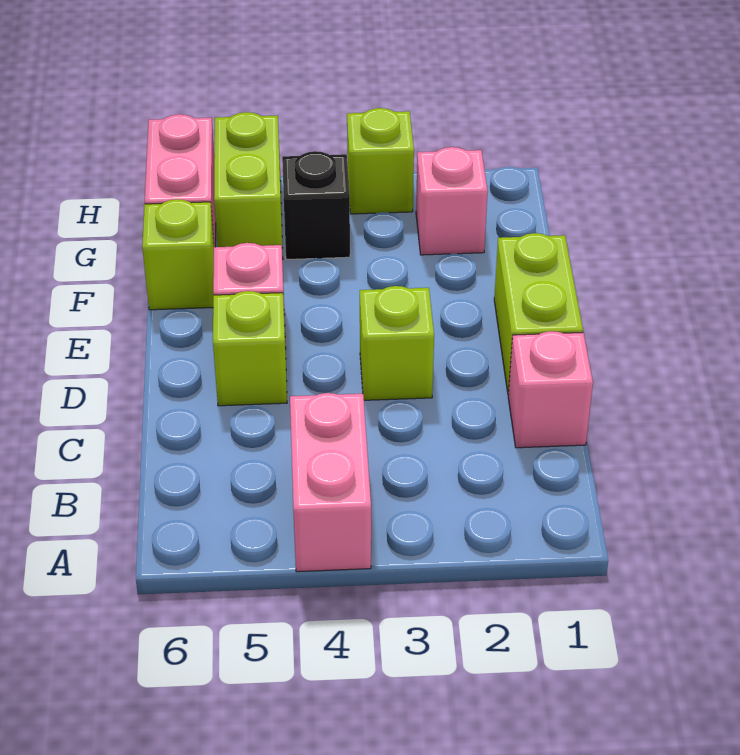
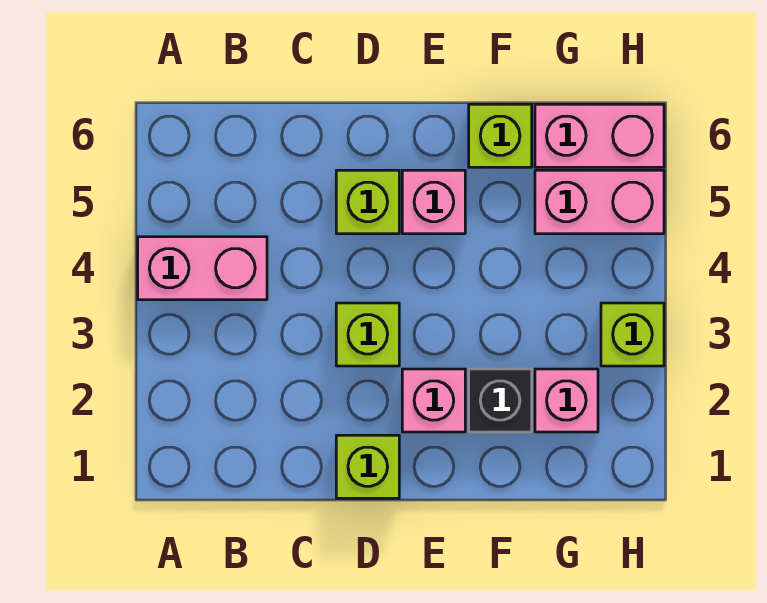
pink brick C1 level 1 -> pink brick E2 level 1
lime brick D1:E1 level 1 -> lime brick D1 level 1
black brick G4 level 1 -> black brick F2 level 1
lime brick G5:H5 level 1 -> pink brick G5:H5 level 1

